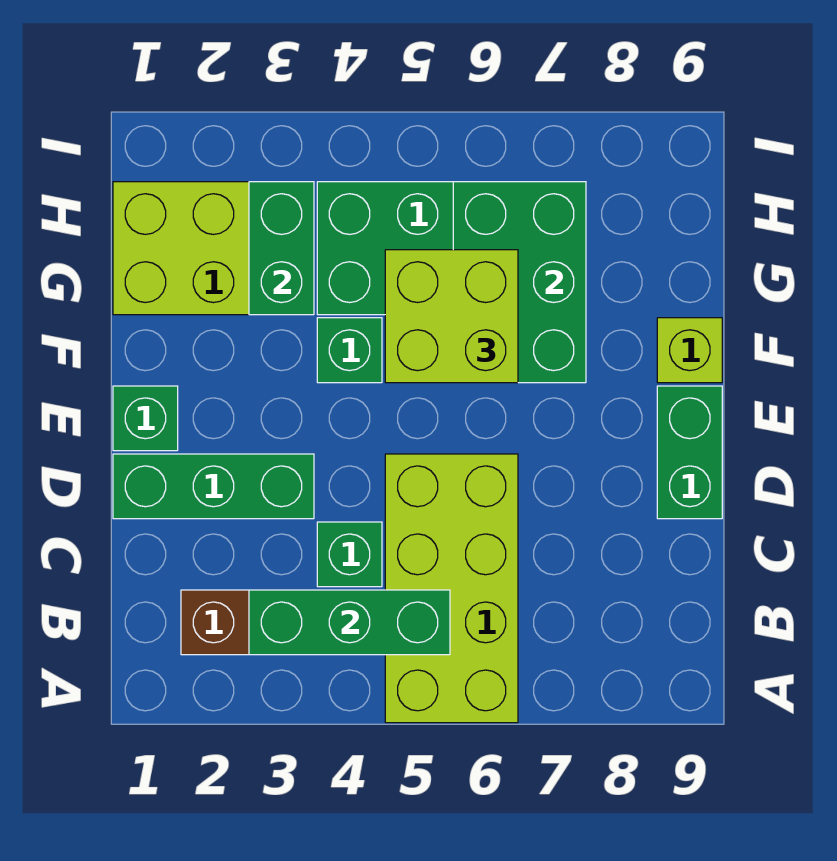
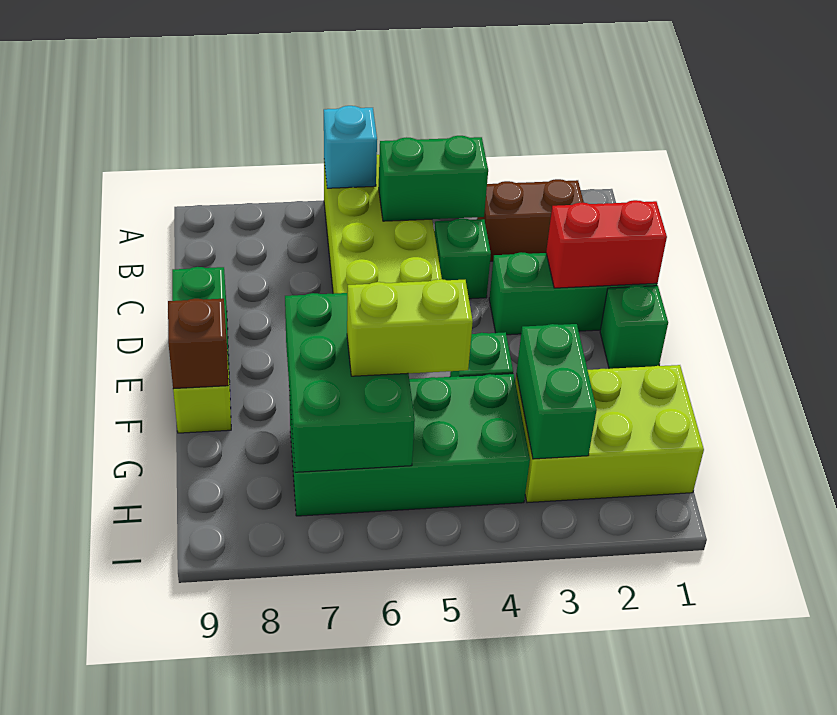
none -> cyan brick A6 level 2
green brick B3:B5 level 2 -> green brick B4:B5 level 2
none -> red brick D1:D2 level 2
lime brick F5:G6 level 3 -> lime brick G5:G6 level 3
none -> brown brick F9 level 2

